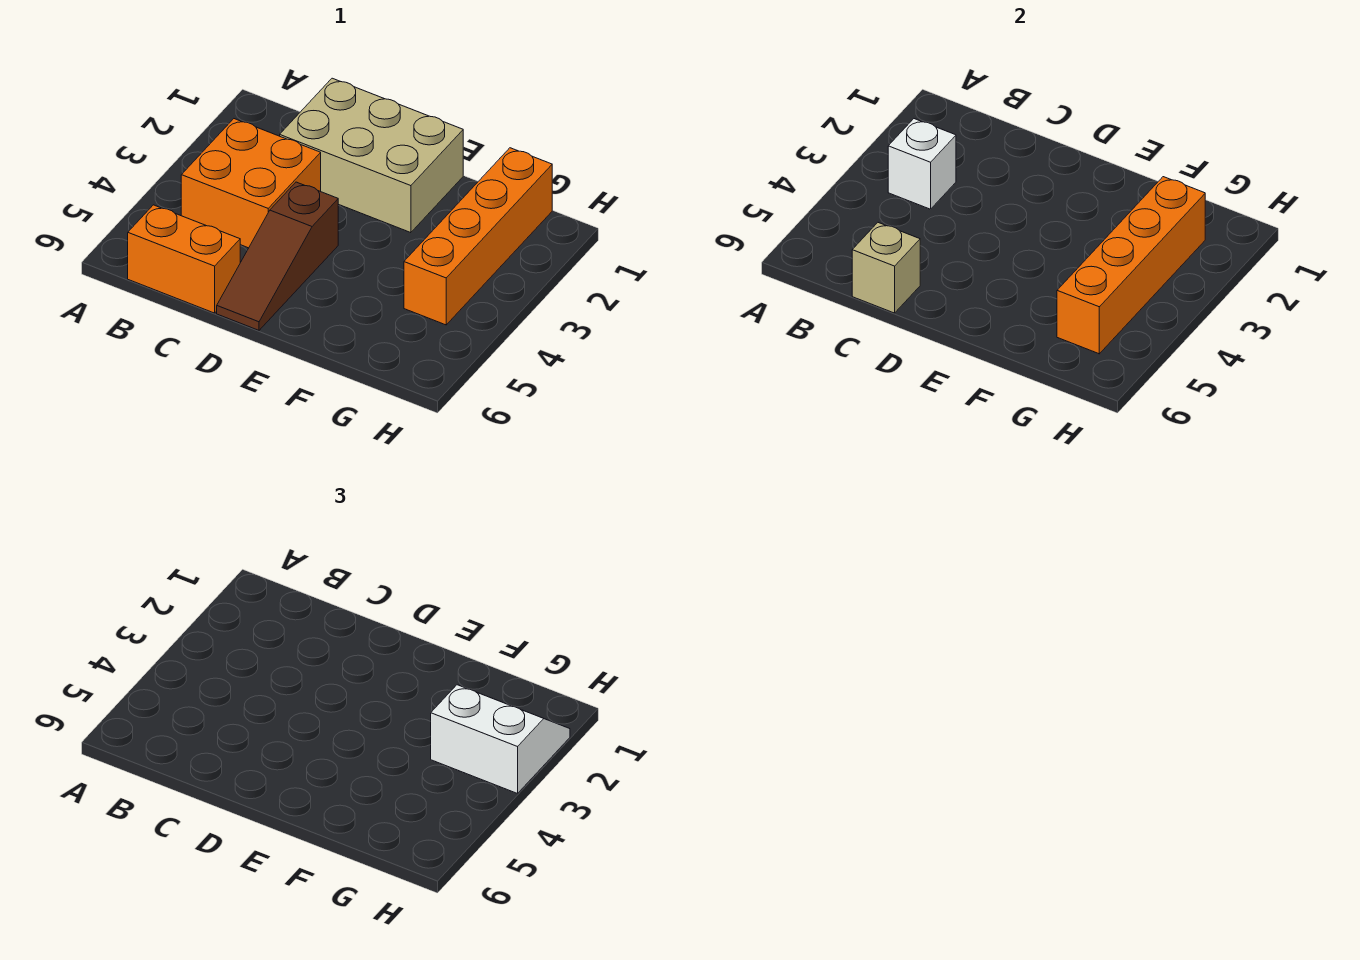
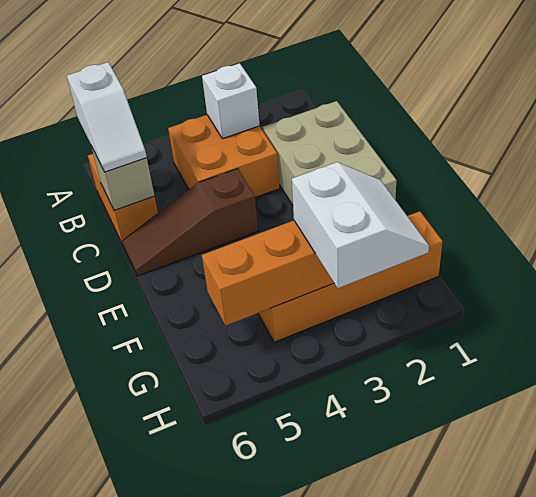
none -> white slope B6:C6 level 3 top B

